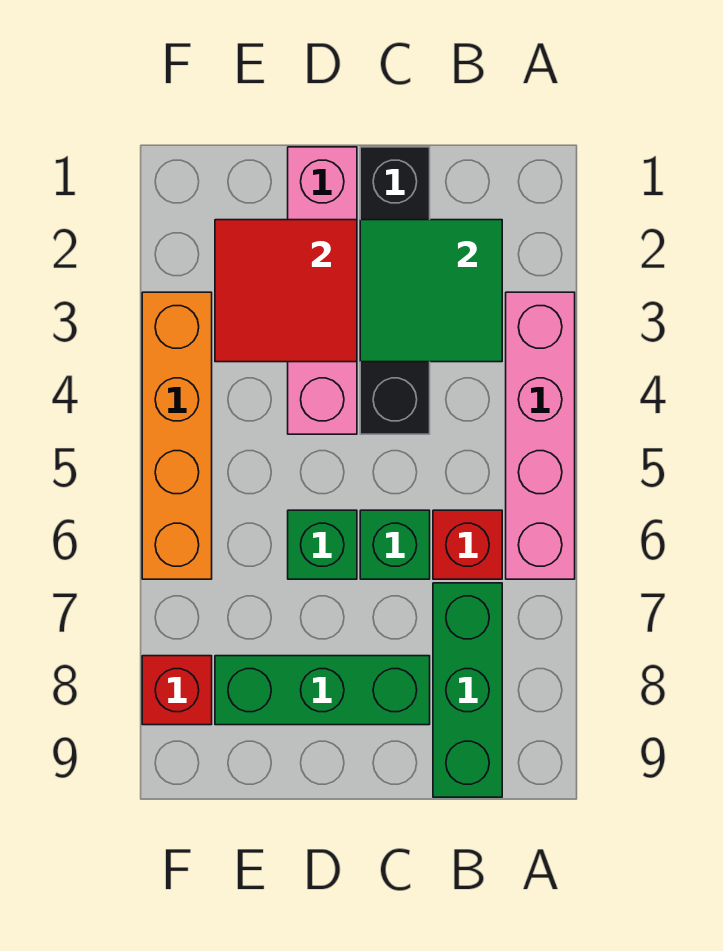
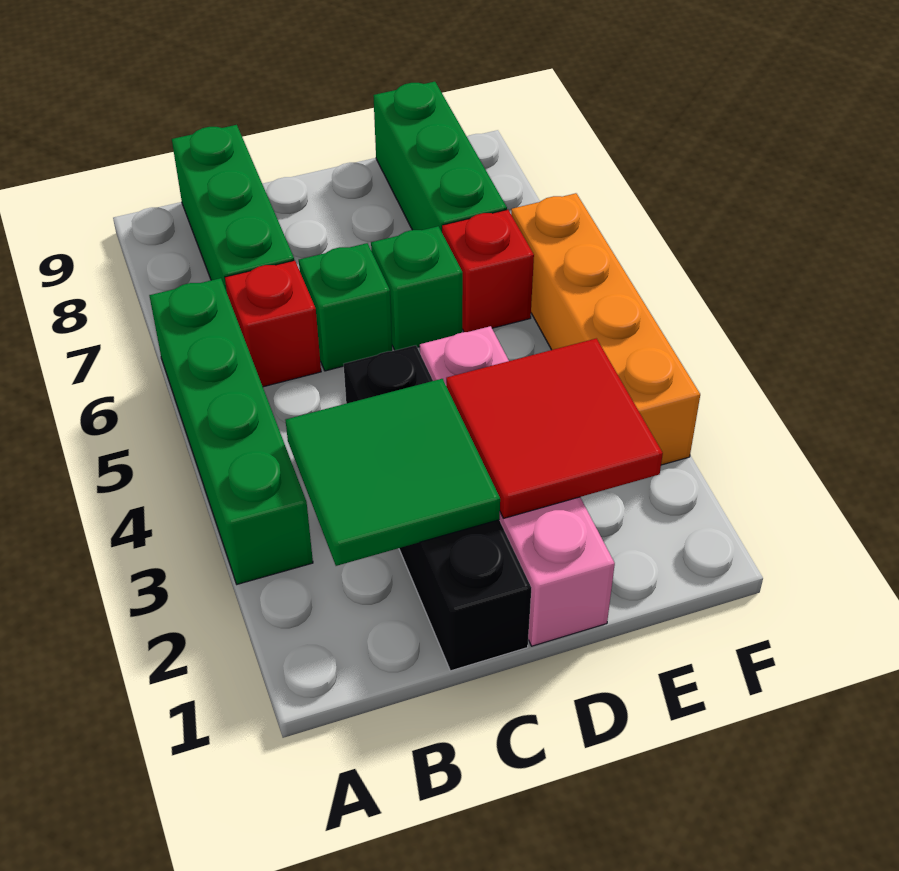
pink brick A3:A6 level 1 -> green brick A3:A6 level 1
green brick C8:E8 level 1 -> green brick E7:E9 level 1
red brick F8 level 1 -> red brick E6 level 1

